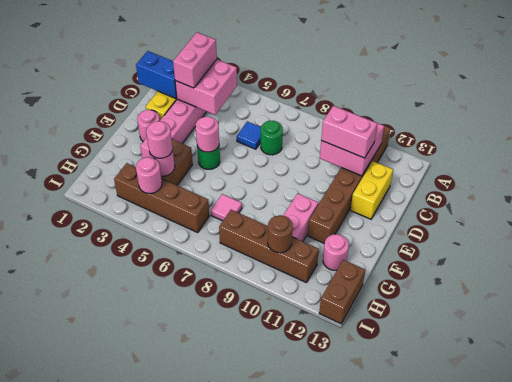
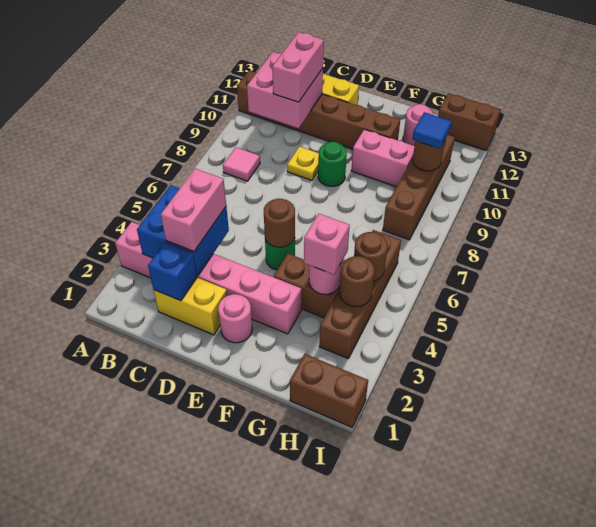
pink brick B3:C4 level 2 -> blue brick B3:C4 level 2
pink brick B3:C3 level 3 -> pink brick C3:C4 level 3
blue brick C1:C2 level 2 -> blue brick C2 level 2
blue tile C6 level 1 -> blue tile H10 level 3
green round brick C7 level 1 -> green round brick E9 level 1
none -> yellow plate D9 level 1
pink round brick E5 level 2 -> brown round brick E5 level 2
pink round brick G4 level 3 -> pink brick G4 level 3
pink tile G7 level 1 -> pink tile B8 level 1
none -> brown brick H1:I1 level 1
pink round brick H4 level 2 -> brown round brick H4 level 2
none -> brown round brick H5 level 2

